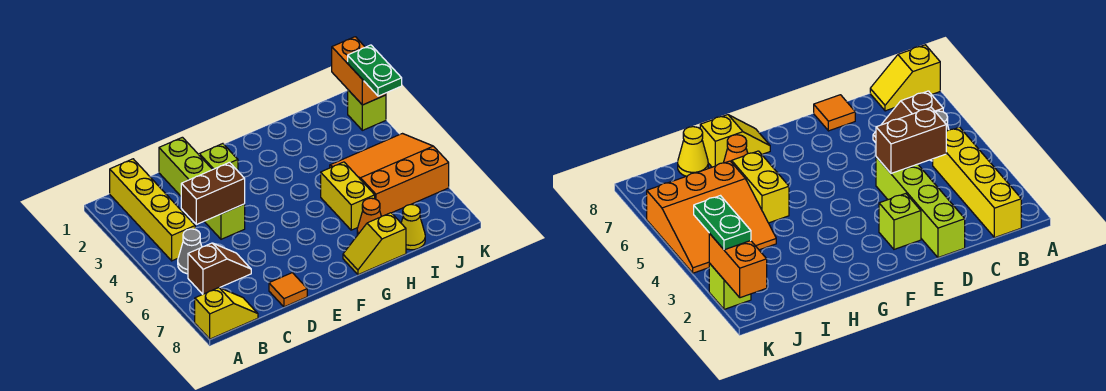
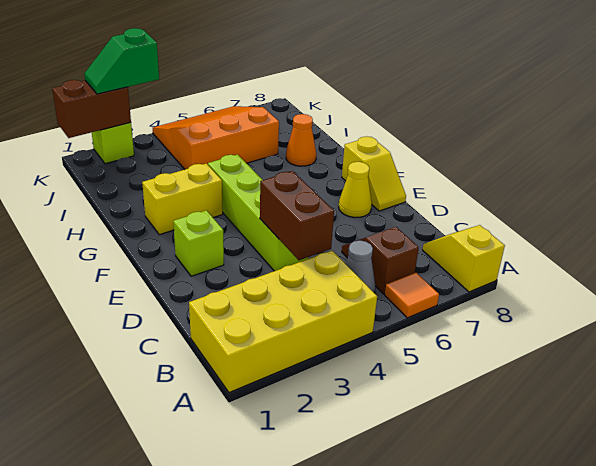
yellow brick B1:B4 level 1 -> yellow brick A1:B4 level 1
lime brick D1:D4 level 1 -> lime brick D4:G4 level 1
orange tile D8 level 1 -> orange tile A6 level 1
yellow slope G8:H8 level 1 top H -> yellow slope E8:F8 level 1 top F
yellow brick H5:H6 level 1 -> yellow brick G2:G3 level 1
orange slope I4:K6 level 1 top 6 -> orange slope I4:K6 level 1 top I
yellow cone I8 level 1 -> yellow cone E7 level 1
orange brick K1:K2 level 2 -> brown brick K1:K2 level 2
green plate K2:K3 level 3 -> green slope K2:K3 level 3 top 3

